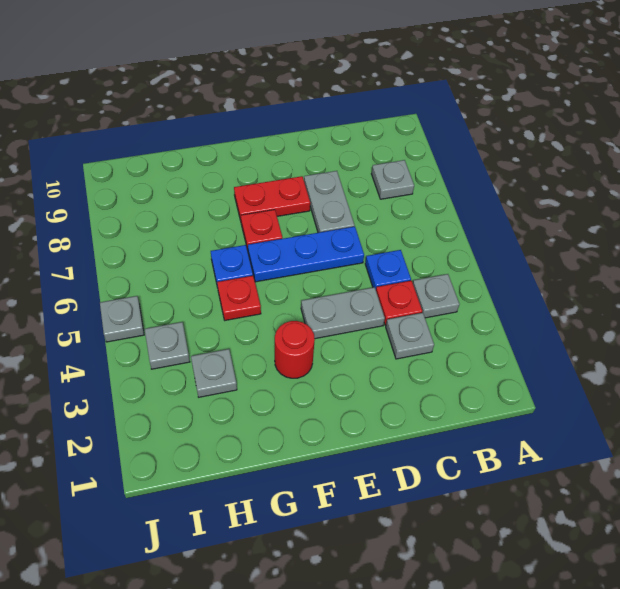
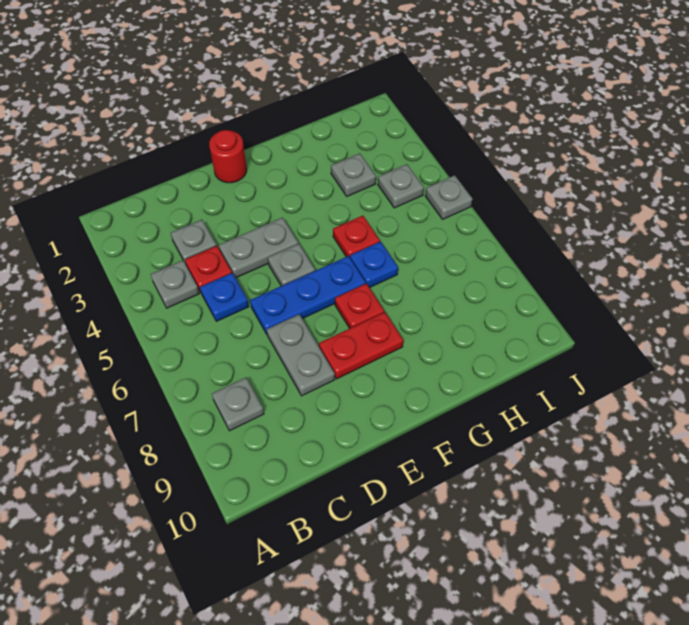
none -> grey plate E5 level 1
red round brick F3 level 1 -> red round brick E1 level 1

